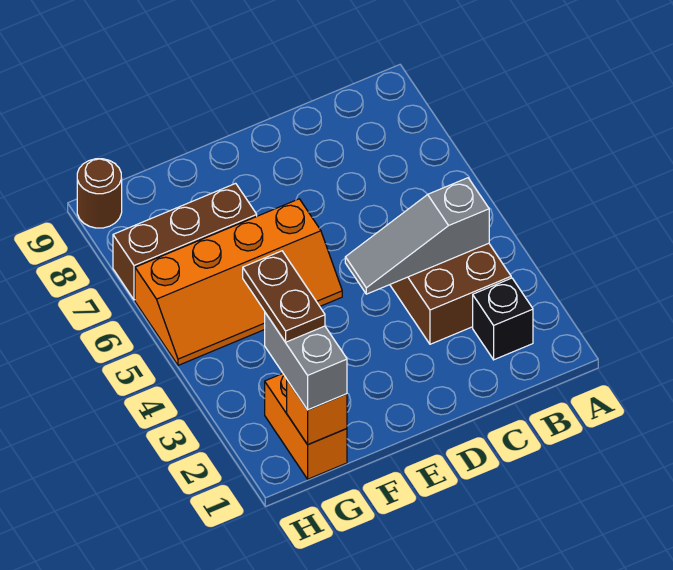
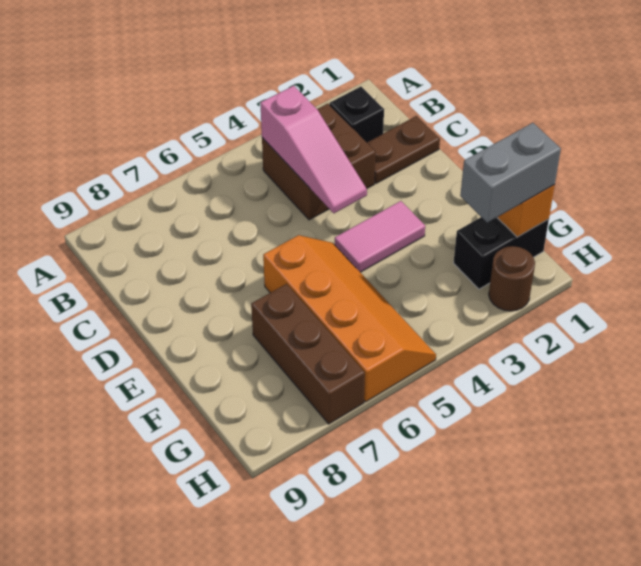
grey slope B4:D4 level 2 top B -> pink slope B4:D4 level 2 top B
none -> pink tile E3:E4 level 1
orange brick G1:G2 level 1 -> black brick G1:G2 level 1
brown plate G2:G3 level 4 -> brown plate C1:C2 level 1
brown round brick H9 level 1 -> brown round brick H2 level 1

